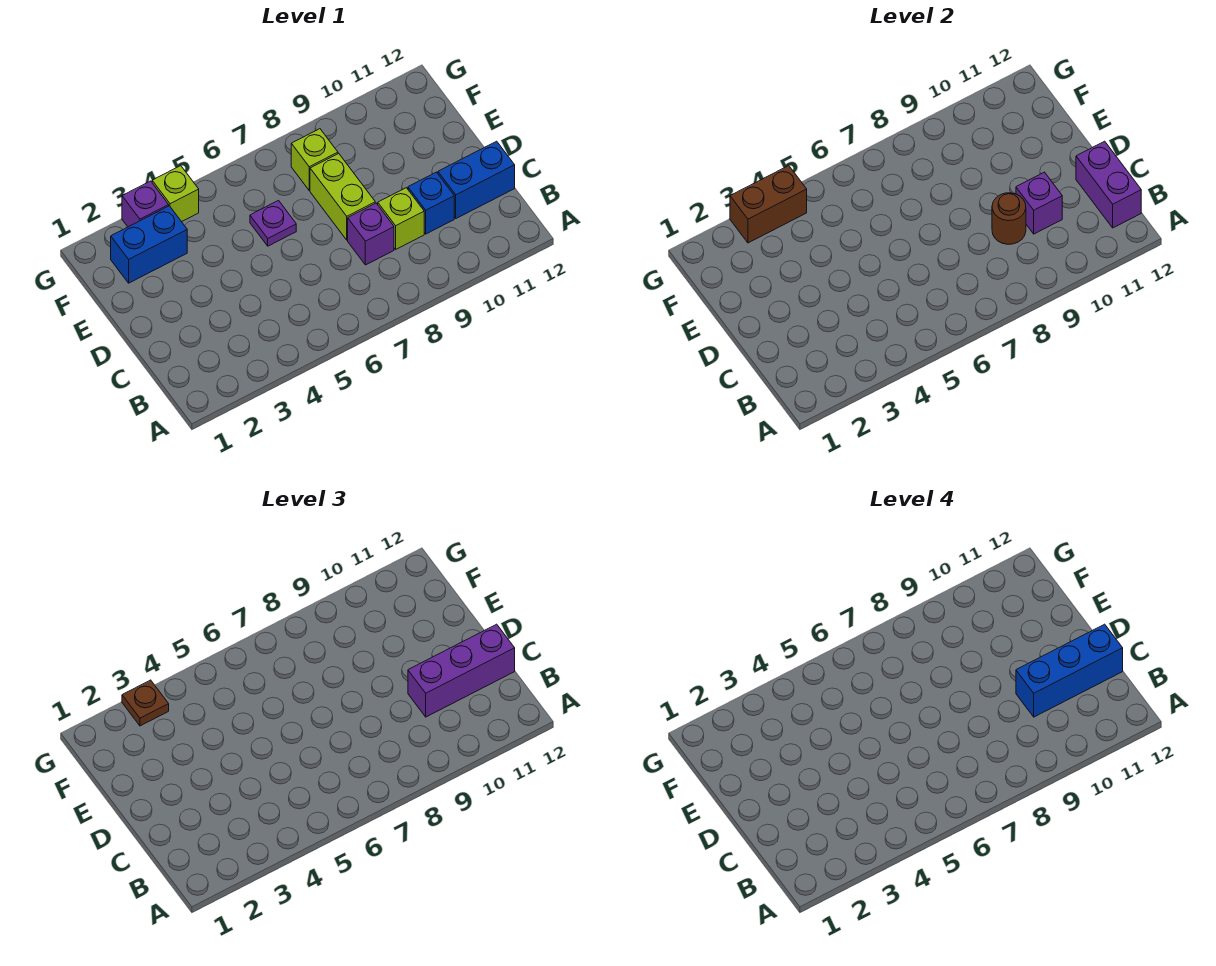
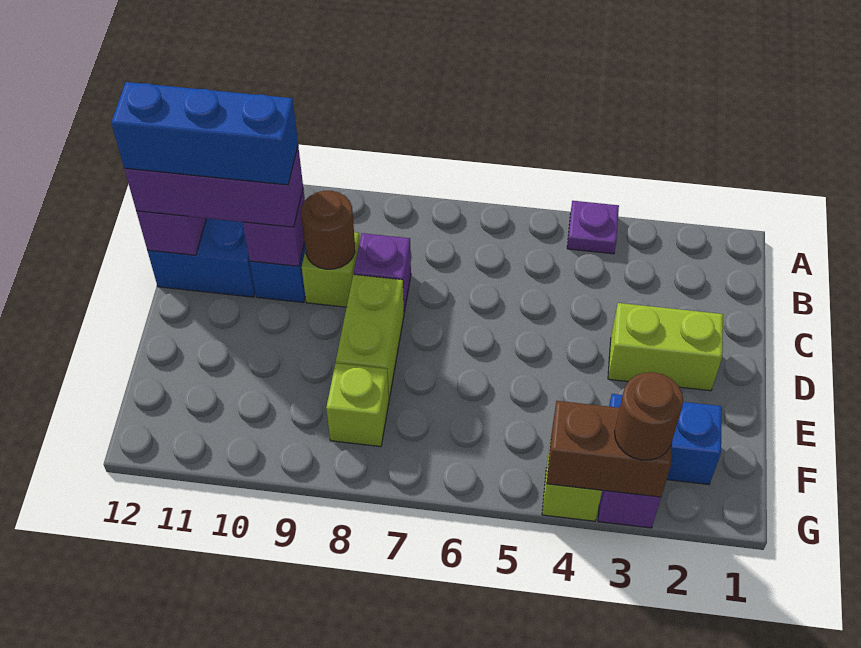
none -> lime brick D2:D3 level 1
purple plate E6 level 1 -> purple plate A4 level 1
brown plate G3 level 3 -> brown round brick G3 level 3

